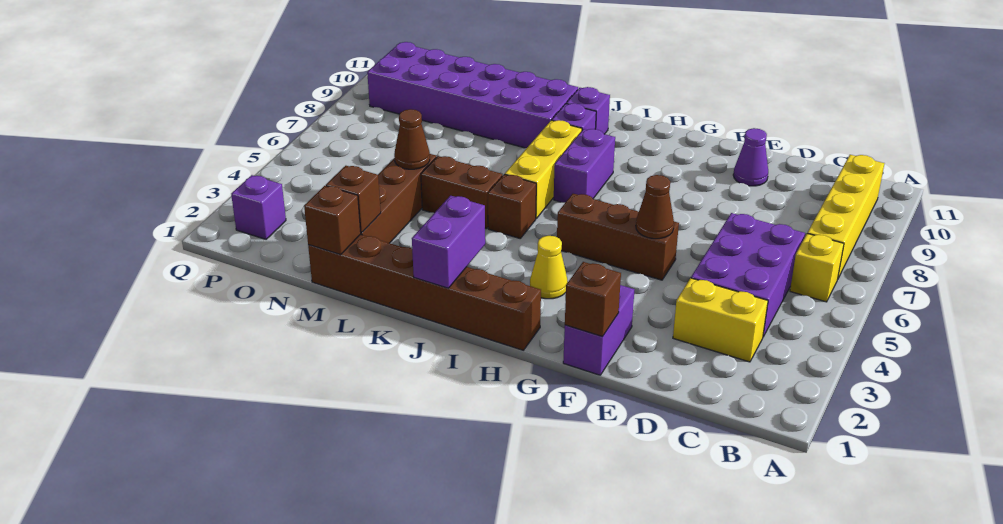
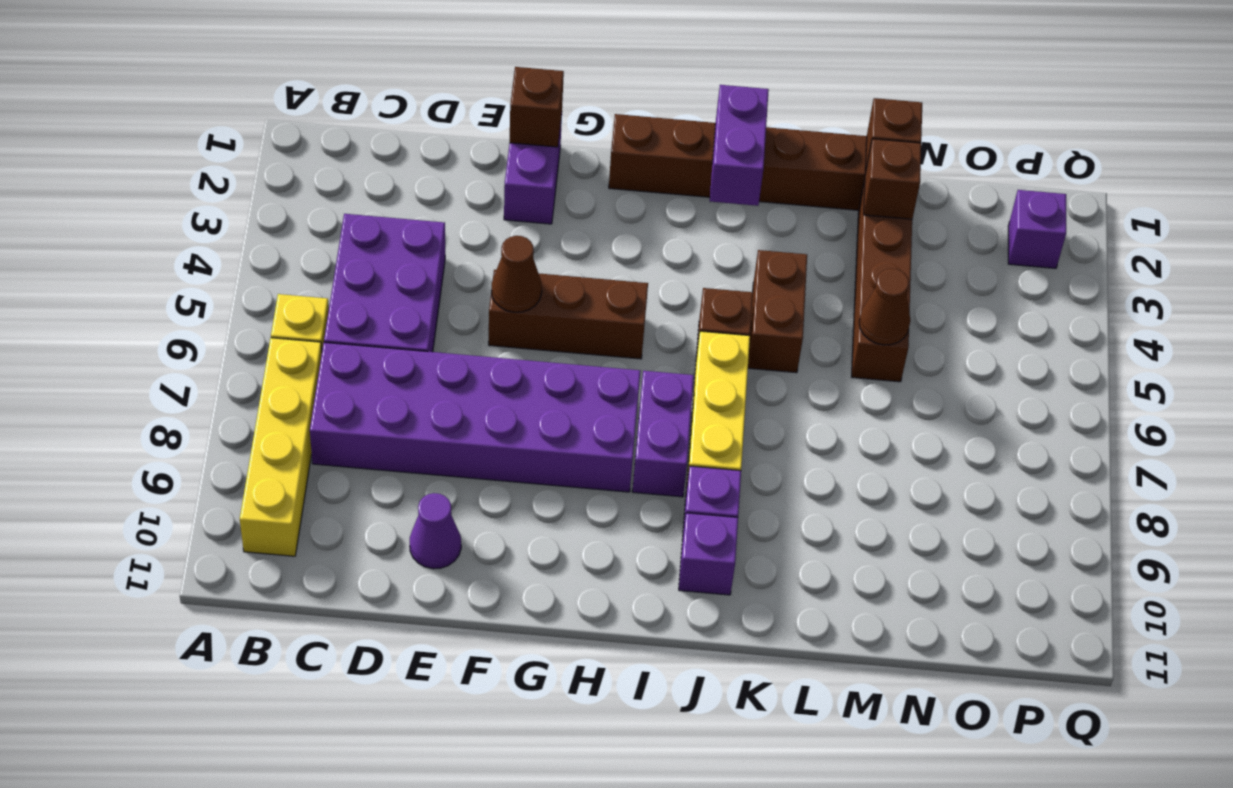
yellow brick C3:D3 level 1 -> none
yellow cone H3 level 1 -> none
brown brick K5:L5 level 1 -> brown brick K4:K5 level 1
purple brick K9:P10 level 1 -> purple brick C7:H8 level 1

